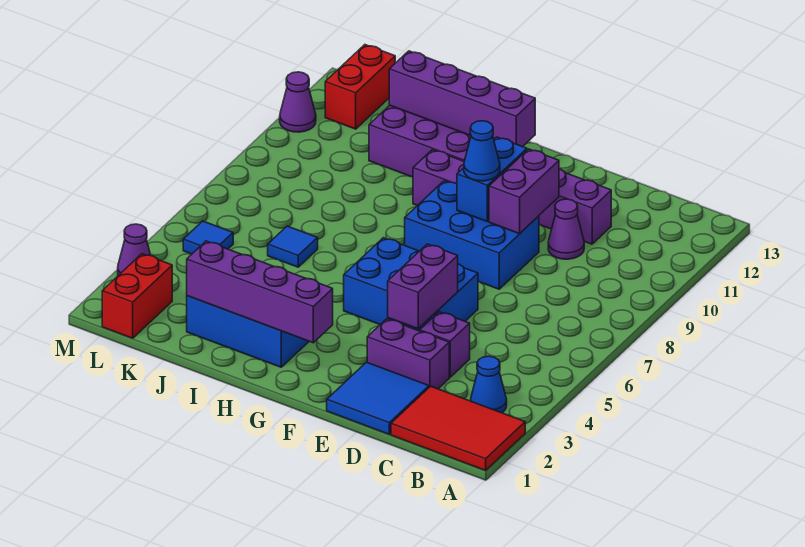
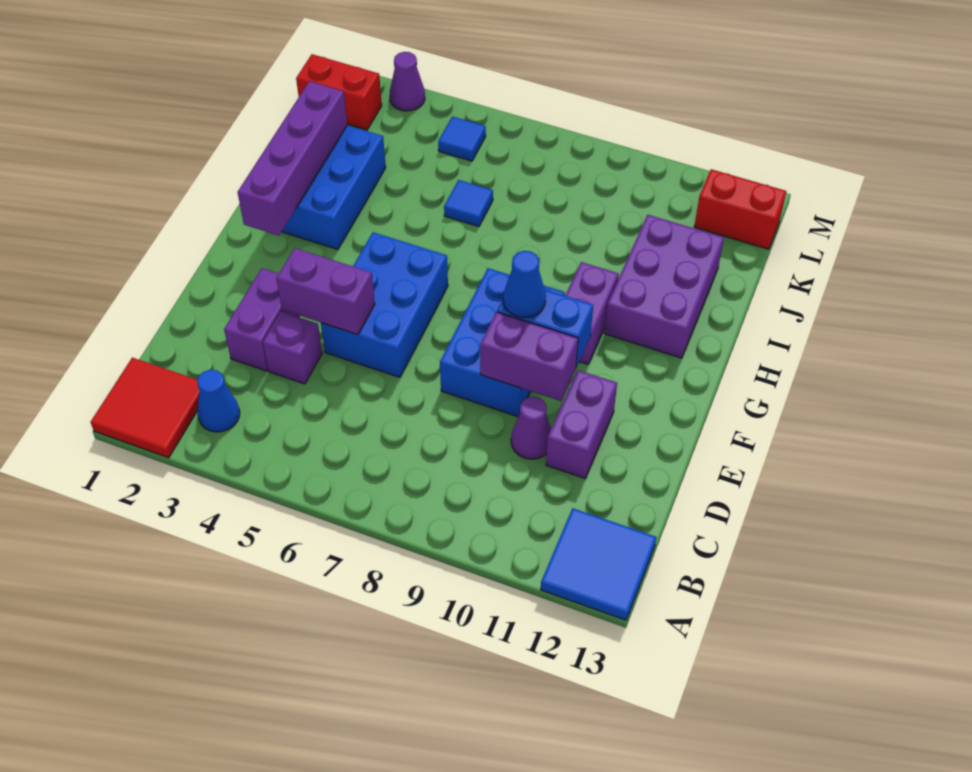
red tile A1:C2 level 1 -> red tile A1:B2 level 1
blue tile D1:E2 level 1 -> blue tile A12:B13 level 1
purple brick G12:J12 level 2 -> none
purple cone M11 level 1 -> none

